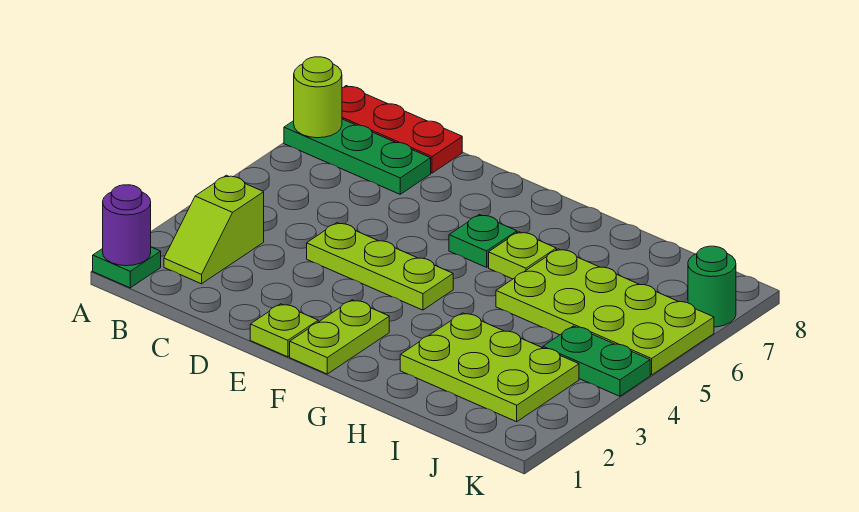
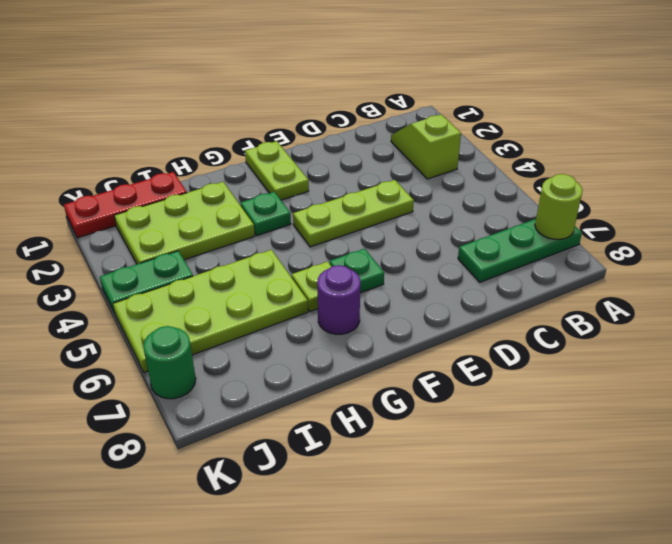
green plate A1 level 1 -> green plate G3 level 1
purple round brick A1 level 2 -> purple round brick G7 level 1
red plate A8:C8 level 1 -> red plate I1:K1 level 1
lime plate E1 level 1 -> none

